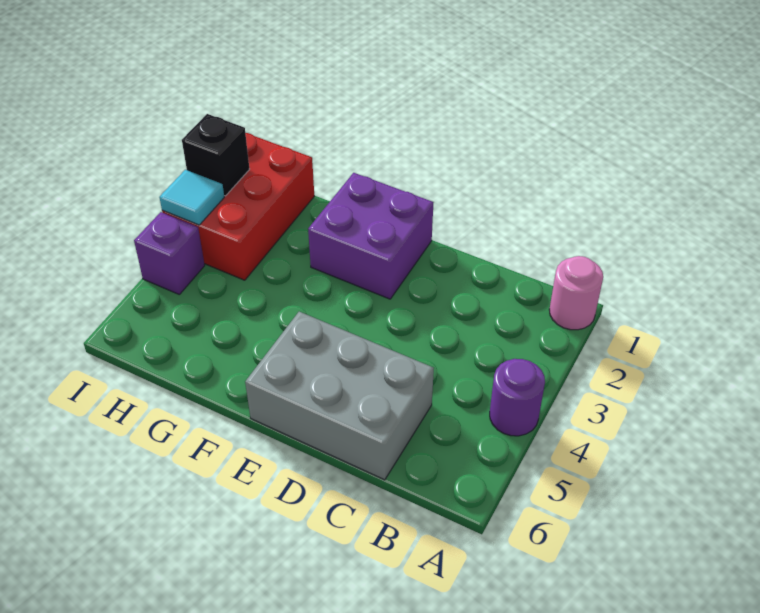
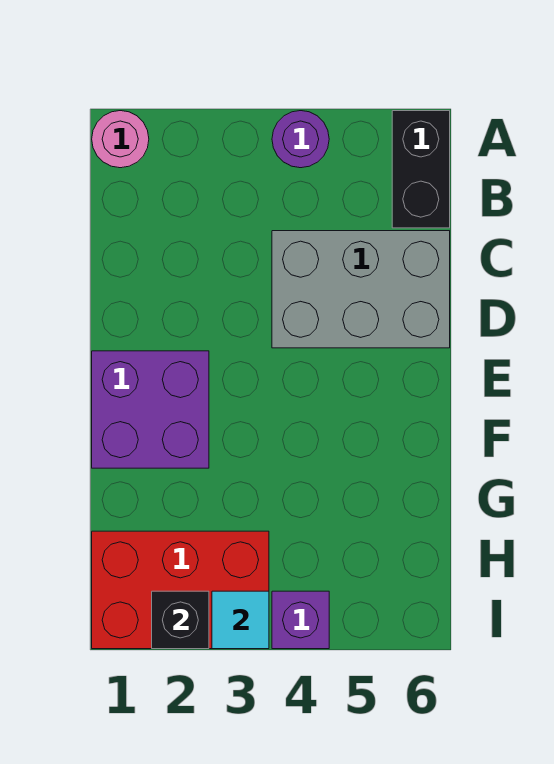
none -> black brick A6:B6 level 1
grey brick C5:E6 level 1 -> grey brick C4:D6 level 1

